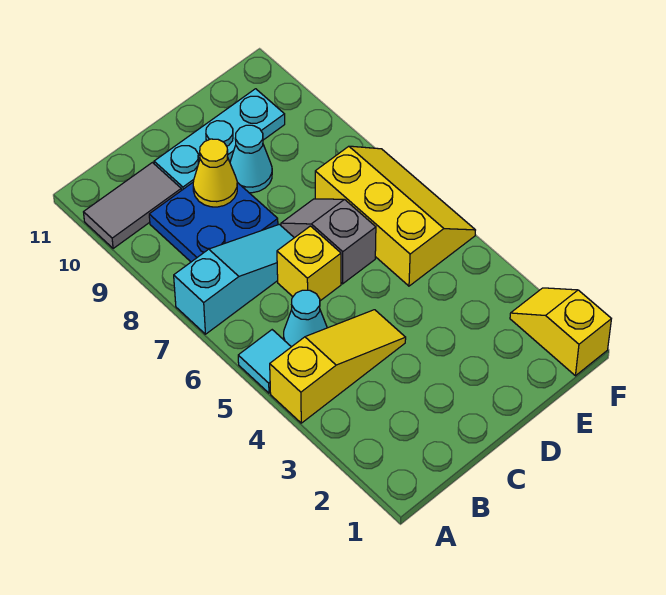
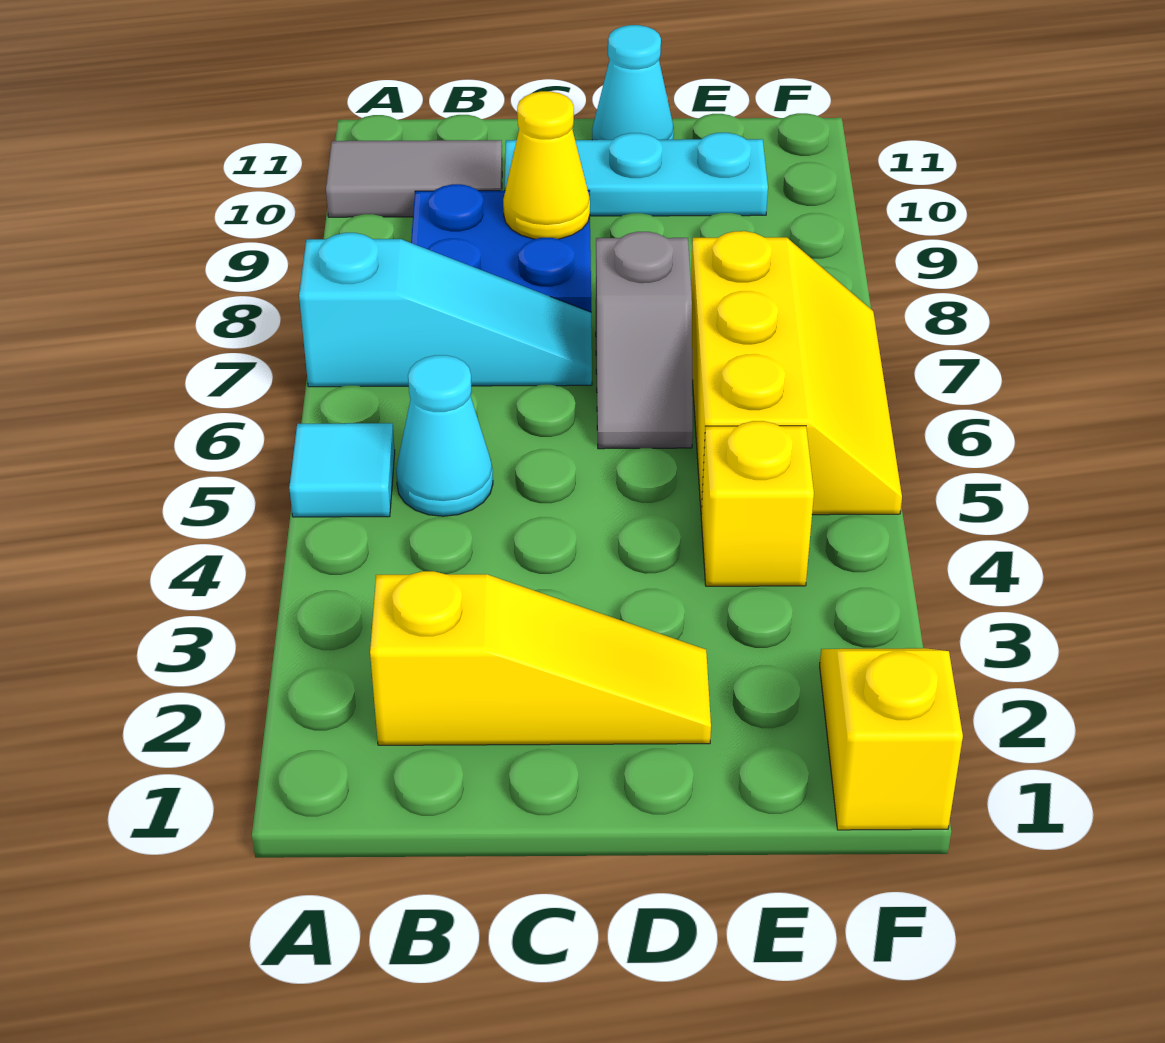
yellow slope A4:C4 level 1 top A -> yellow slope B2:D2 level 1 top B
yellow brick C6 level 1 -> yellow brick E4 level 1
grey slope D6:D7 level 1 top 6 -> grey slope D6:D7 level 1 top 7
cyan cone D9 level 1 -> cyan cone D11 level 1

